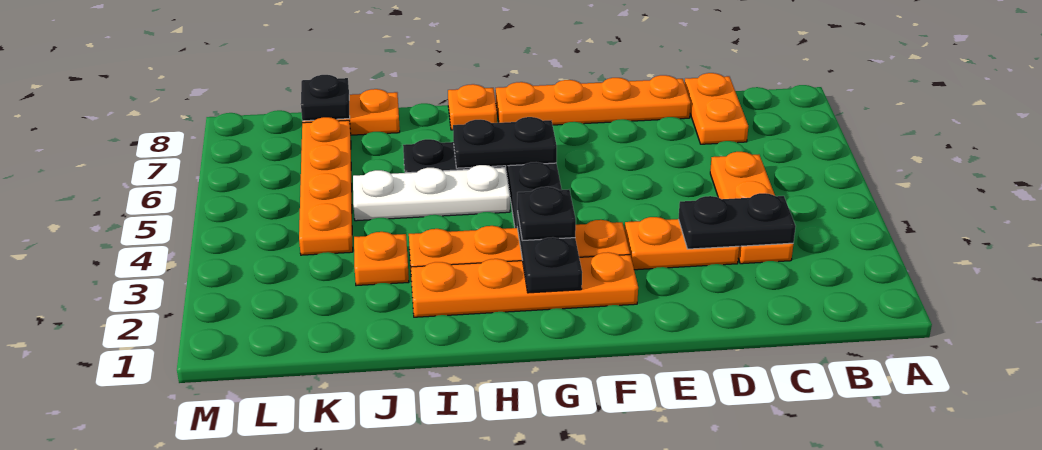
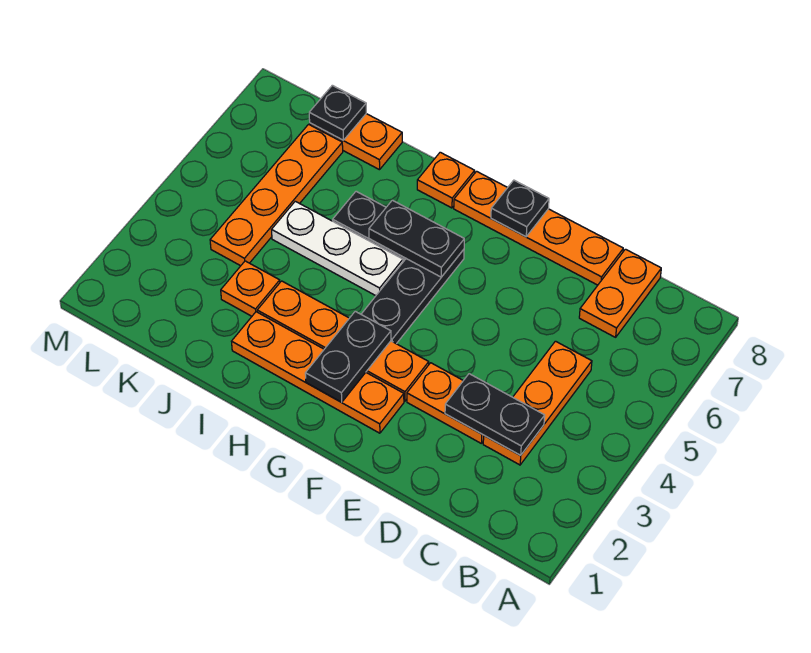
black plate G3 level 3 -> black plate F8 level 2

